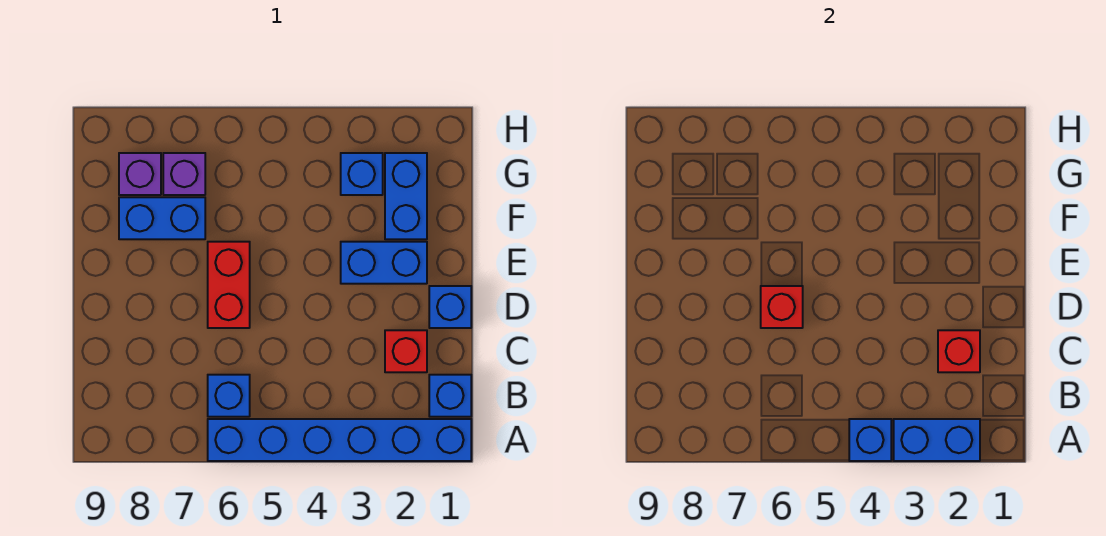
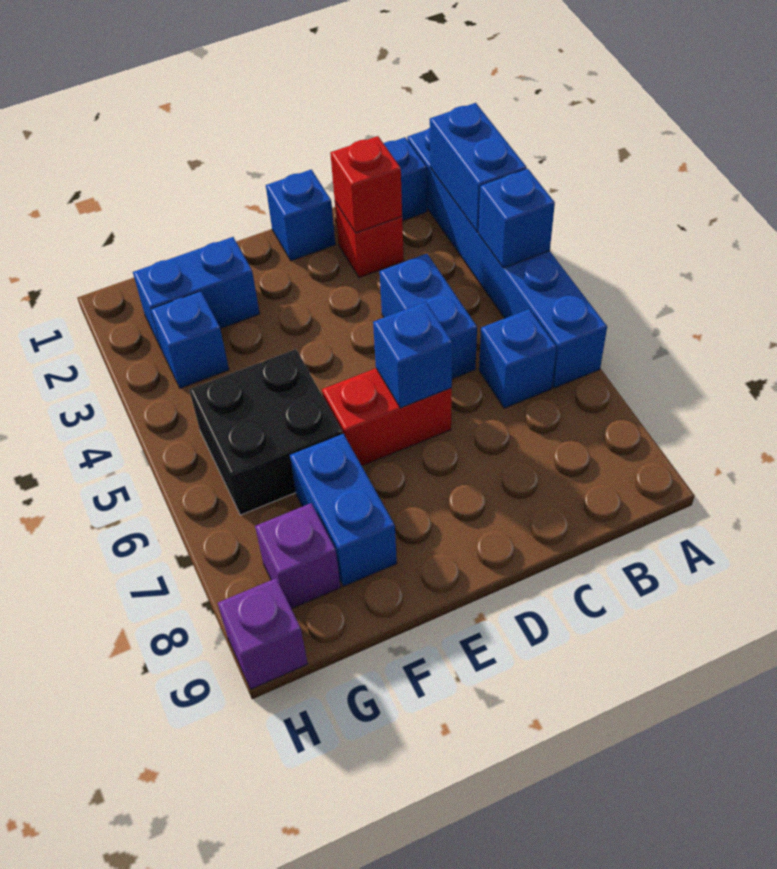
red brick D6 level 2 -> blue brick D6 level 2
blue brick E2:E3 level 1 -> blue brick C4:C5 level 1
none -> black brick F5:G6 level 1
purple brick G7 level 1 -> purple brick H9 level 1

